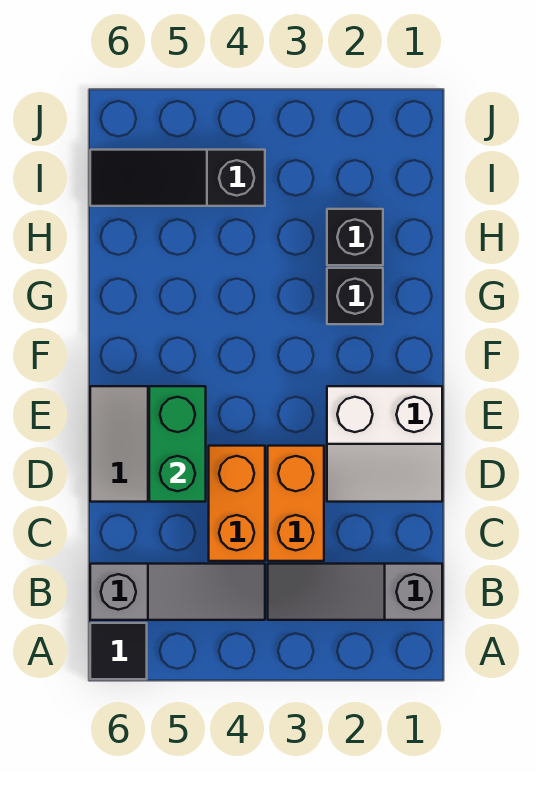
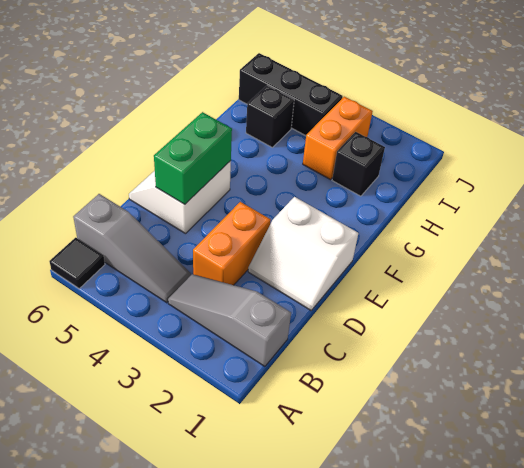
orange brick C4:D4 level 1 -> orange brick H3:I3 level 1
black brick G2 level 1 -> black brick H5 level 1
black slope I4:I6 level 1 top 4 -> black brick I4:I6 level 1

